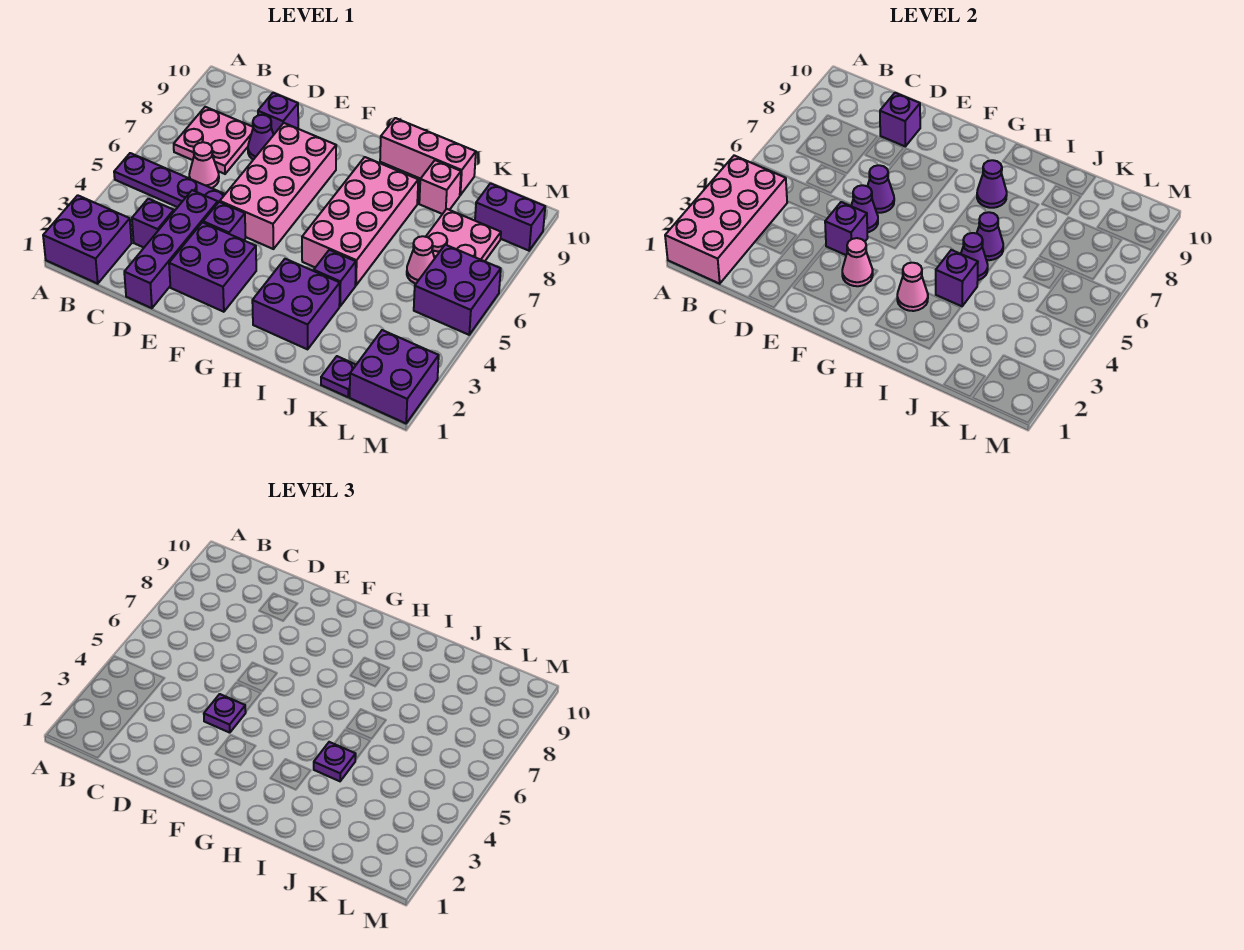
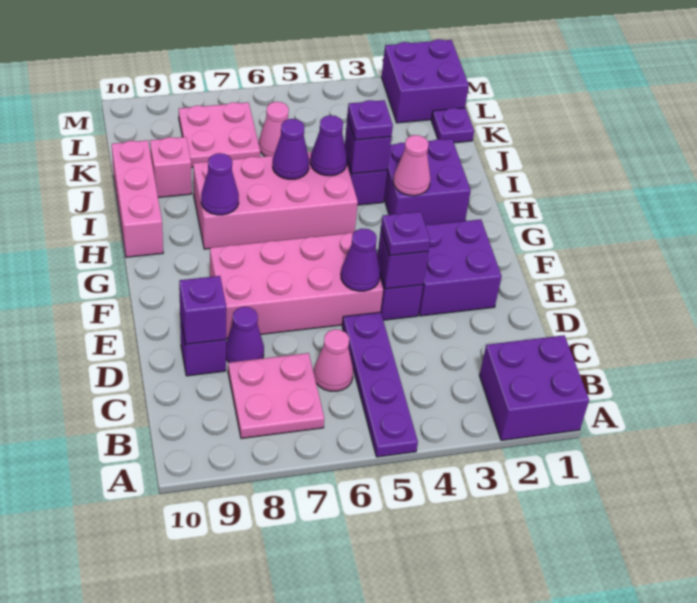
pink brick A1:B4 level 2 -> none
purple brick C3 level 1 -> none
purple brick D1:D4 level 1 -> none
purple cone E6 level 2 -> none
pink cone F3 level 2 -> none
purple brick L5:M6 level 1 -> none
purple brick L9:M9 level 1 -> none

